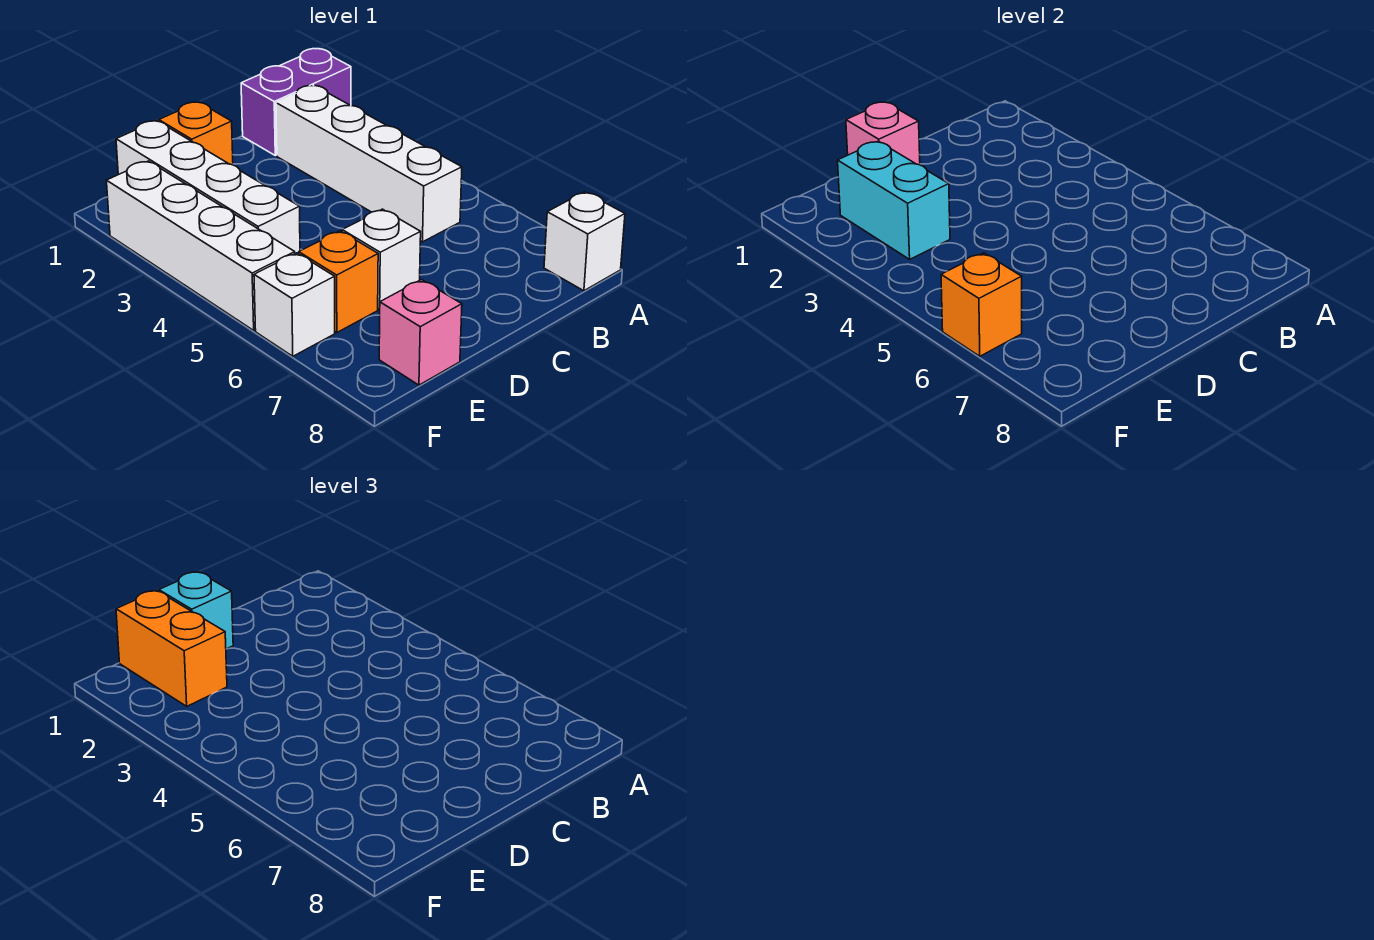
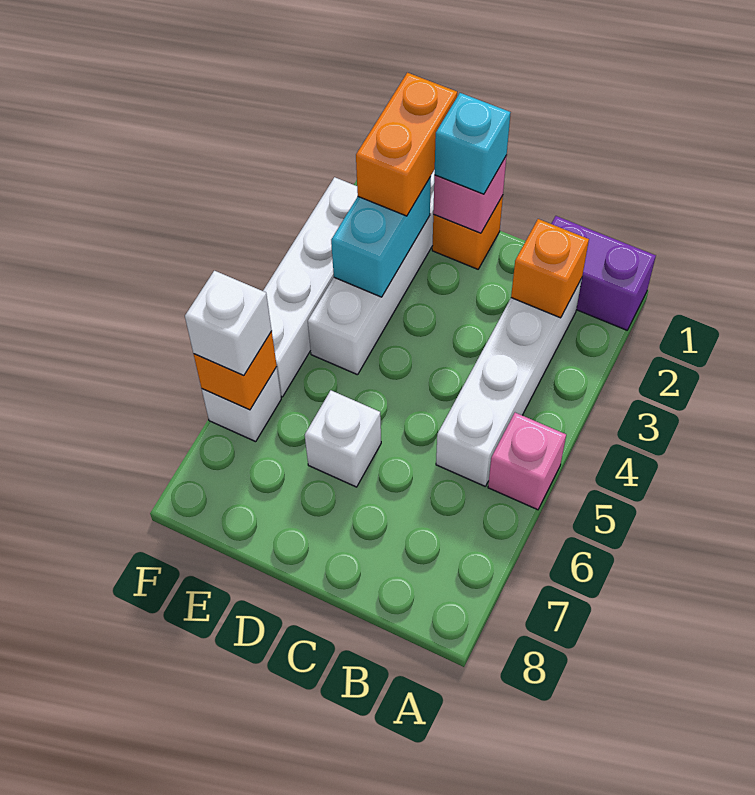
white brick A8 level 1 -> white brick F6 level 3
orange brick E6 level 1 -> orange brick B2 level 2
pink brick E8 level 1 -> pink brick A5 level 1

